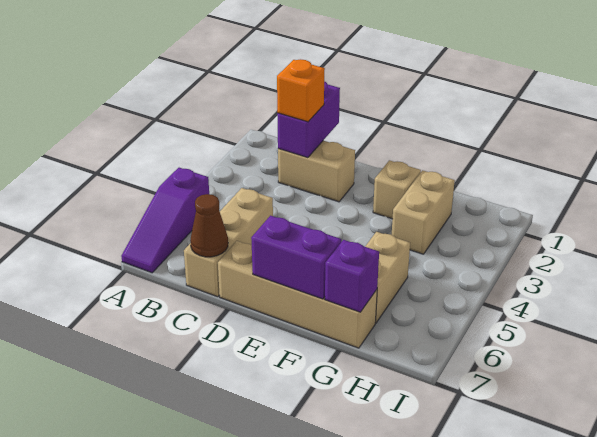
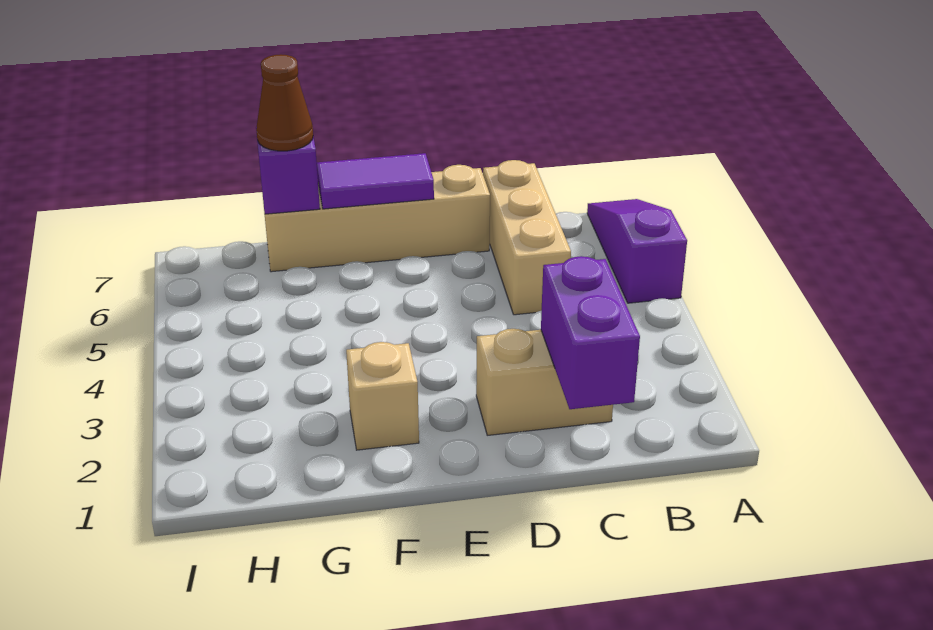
orange brick C2 level 3 -> none
brown cone C7 level 2 -> brown cone G7 level 3
purple brick E7:F7 level 2 -> purple tile E7:F7 level 2
tan brick G2:G3 level 1 -> none
tan brick G5:G6 level 1 -> none

